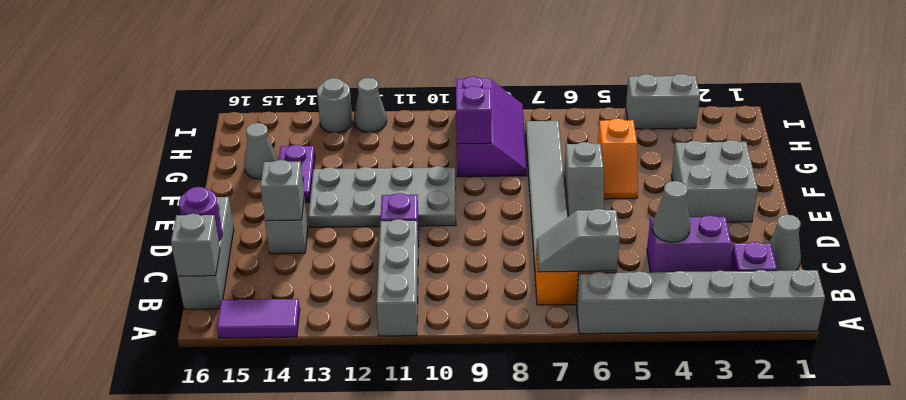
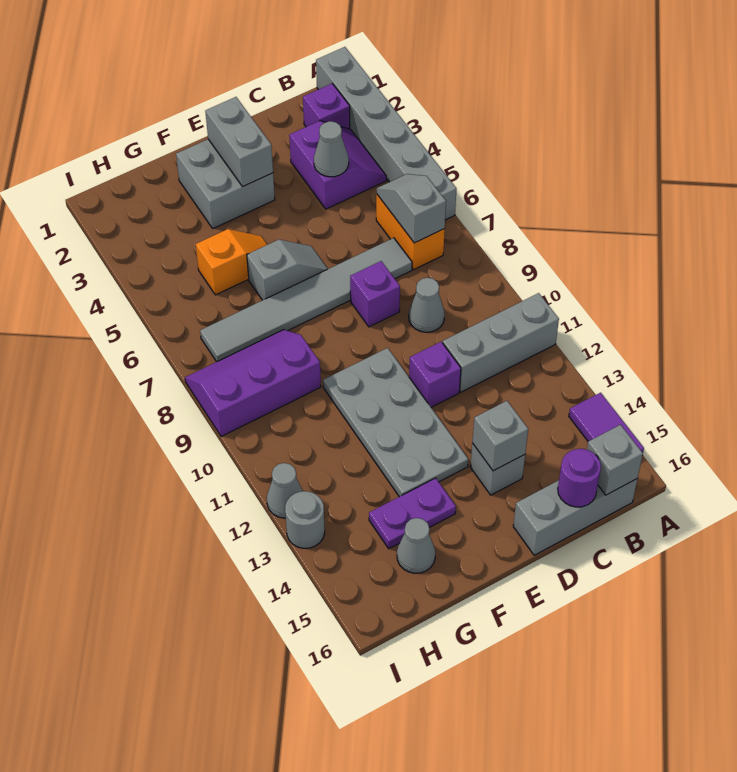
grey slope B6:B7 level 2 top 6 -> grey slope B6:B7 level 2 top 7
grey cone C1 level 1 -> grey cone C9 level 1
purple brick G9 level 2 -> purple brick D8 level 1
grey brick I3:I4 level 1 -> grey brick E2:E3 level 2

